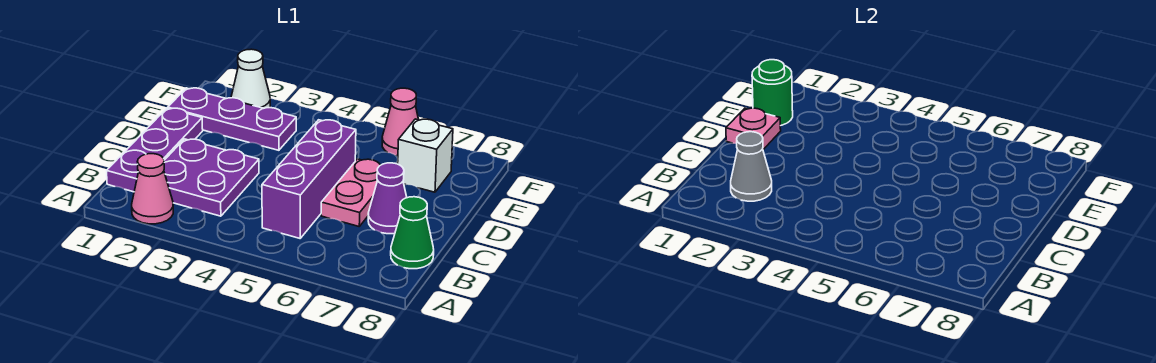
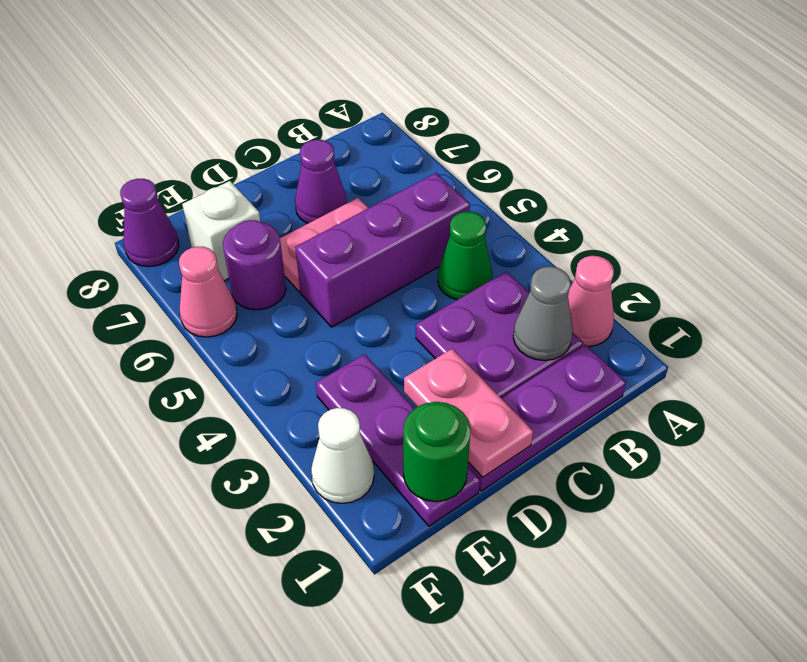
green cone B8 level 1 -> green cone B4 level 1
pink plate D1 level 2 -> pink plate D1:D2 level 2
none -> purple round brick E6 level 1
none -> purple cone F8 level 1

